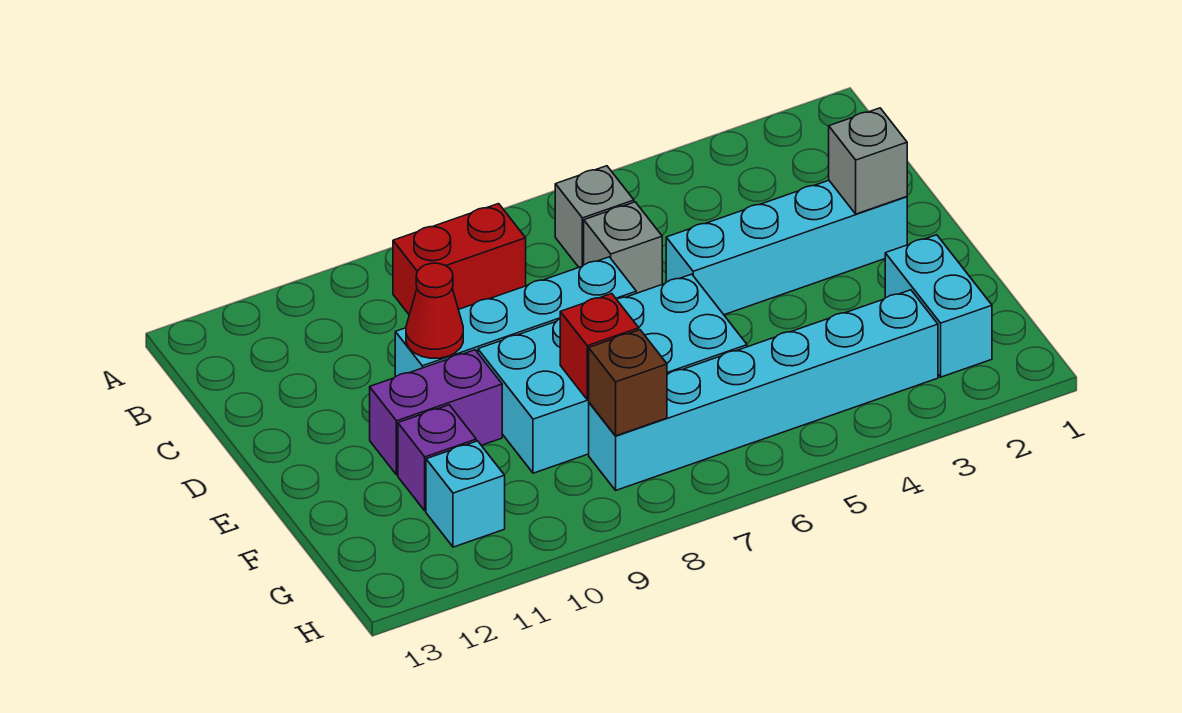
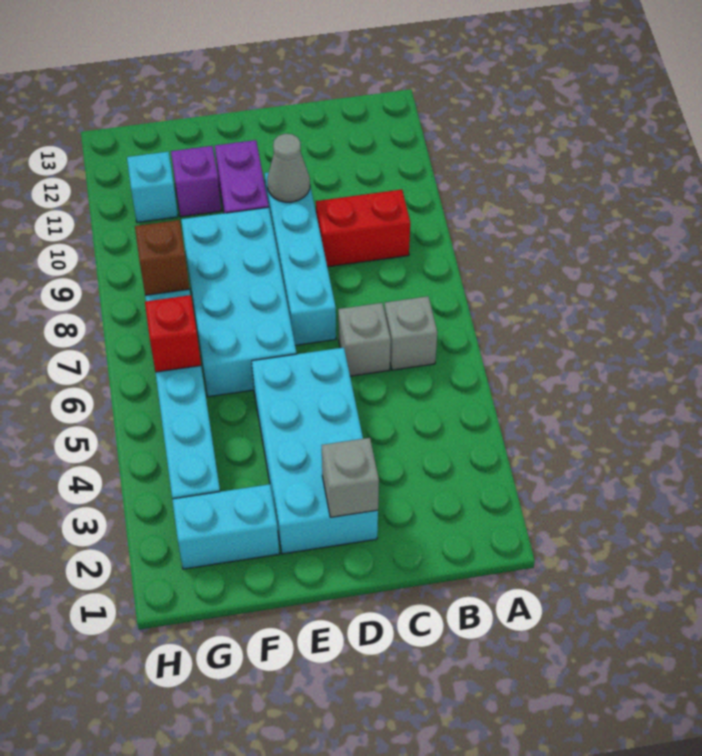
red brick B8:B9 level 1 -> red brick B9:C9 level 1
cyan brick D2:D5 level 1 -> cyan brick D2:E5 level 1
red cone D10 level 2 -> grey cone D10 level 2
red brick F8 level 2 -> red brick G6 level 2

